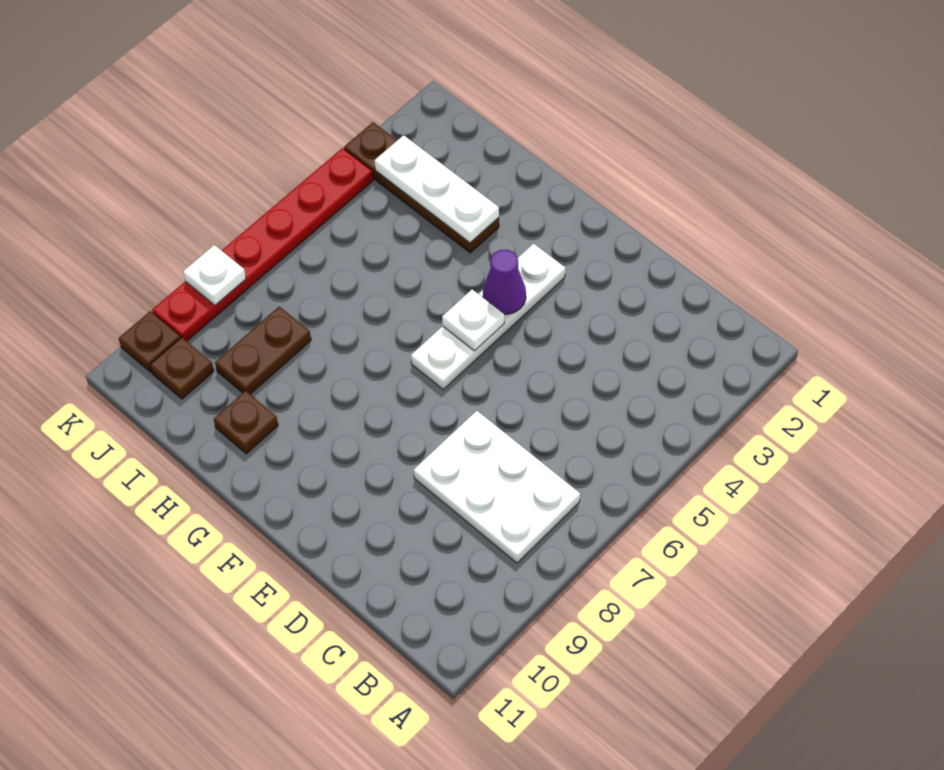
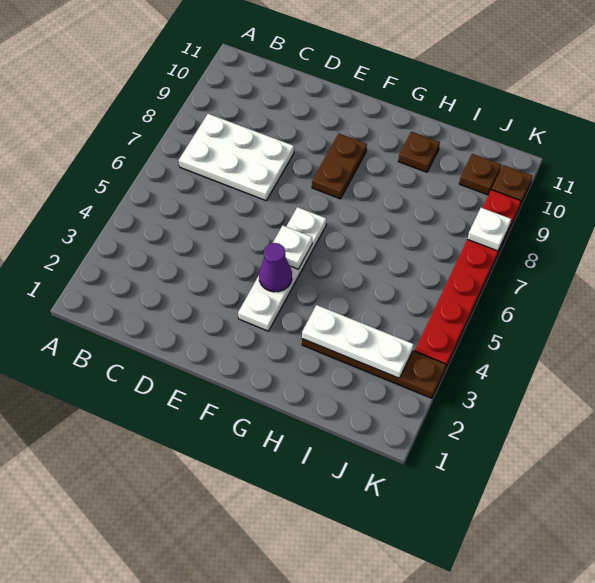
brown plate I8:I9 level 1 -> brown plate F8:F9 level 1

